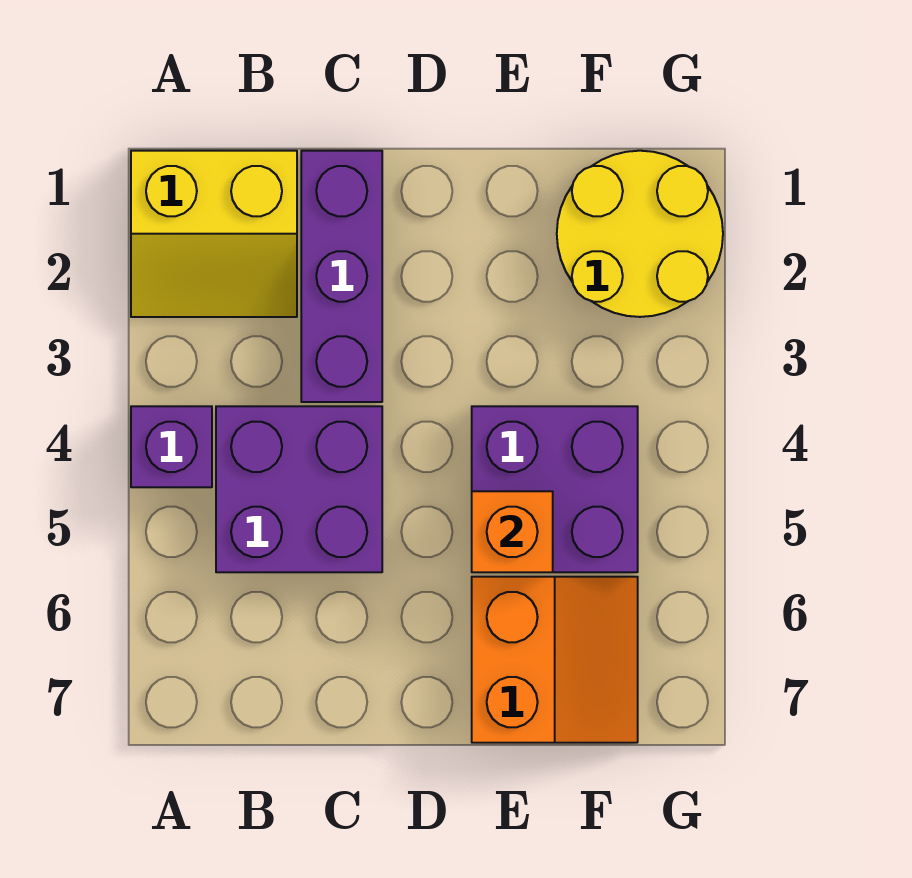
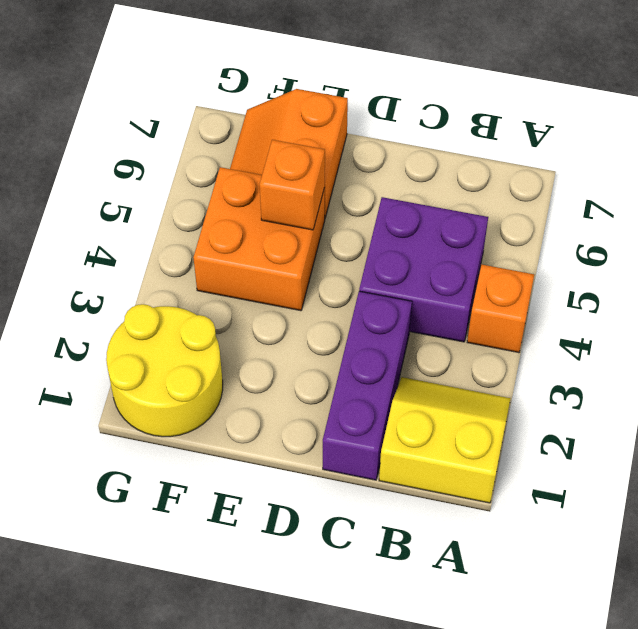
purple brick A4 level 1 -> orange brick A4 level 1
purple brick E4:F5 level 1 -> orange brick E4:F5 level 1

